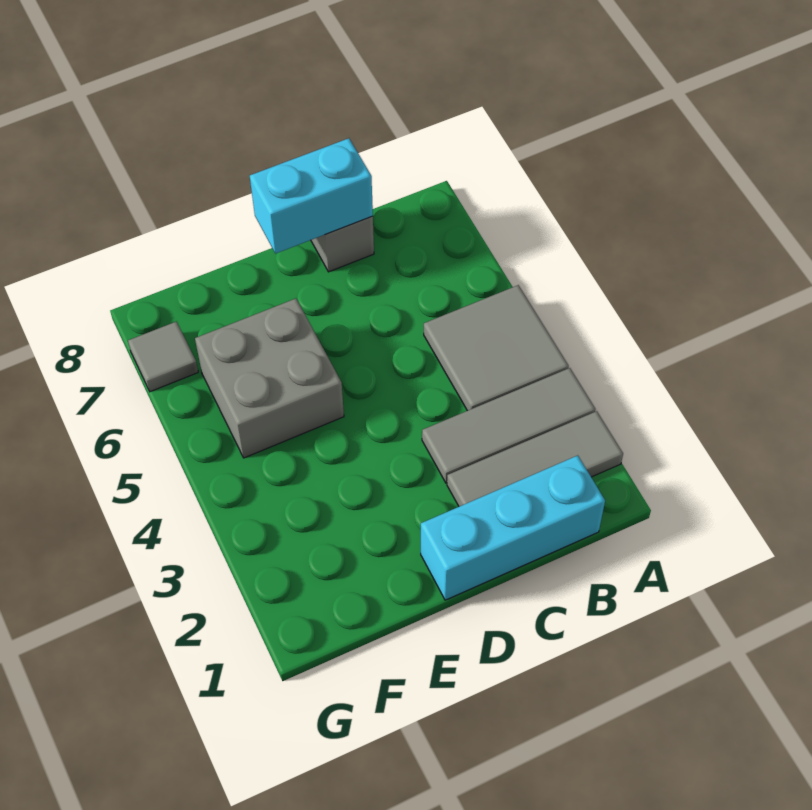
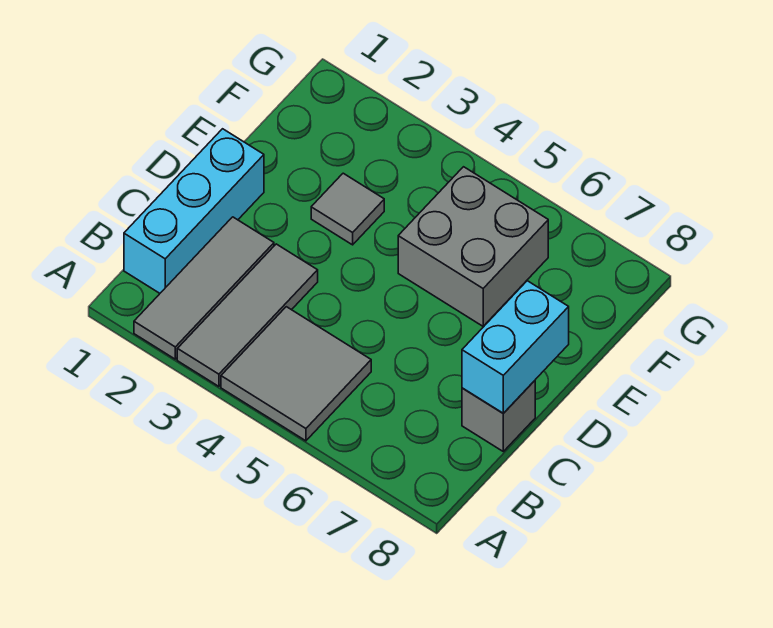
grey tile G7 level 1 -> grey tile E3 level 1

